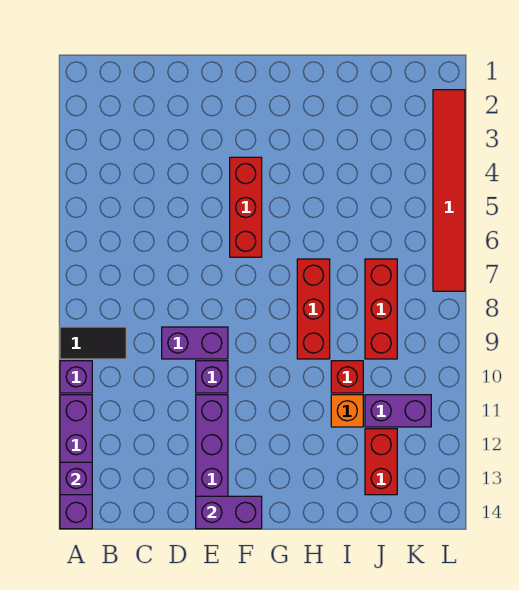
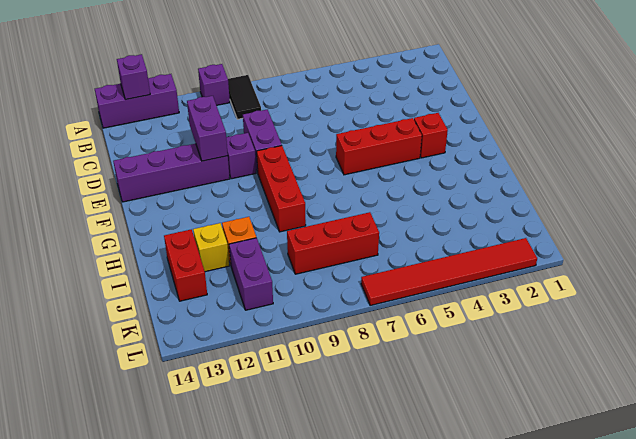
purple brick A11:A14 level 1 -> purple brick A12:A14 level 1
purple brick E14:F14 level 2 -> purple brick D11:E11 level 2
red brick H7:H9 level 1 -> red brick F9:H9 level 1
red brick I10 level 1 -> red brick F3 level 1
none -> yellow brick I12 level 1
red brick J12:J13 level 1 -> red brick I13:J13 level 1

